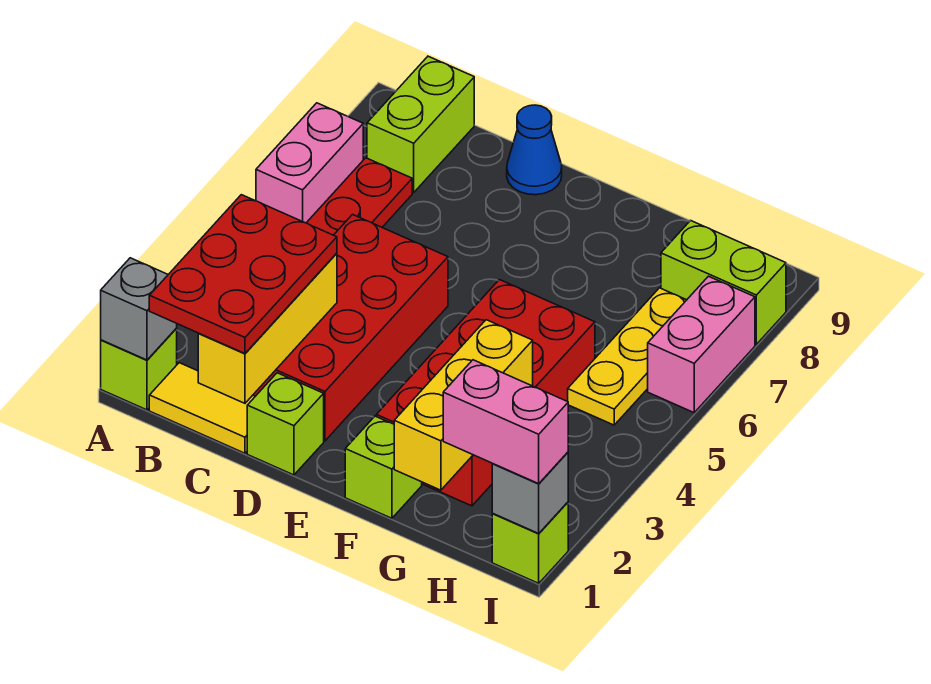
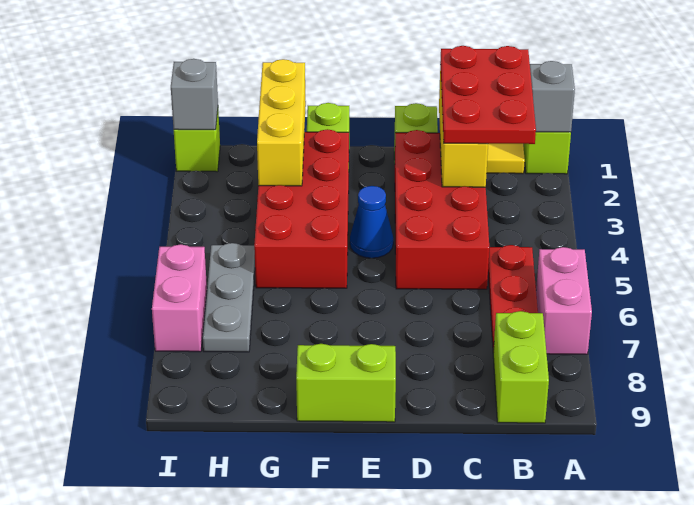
blue cone D9 level 1 -> blue cone E4 level 1
pink brick H1:I1 level 3 -> none
yellow plate H5:H7 level 1 -> grey plate H5:H7 level 1
lime brick H8:I8 level 1 -> lime brick E9:F9 level 1

